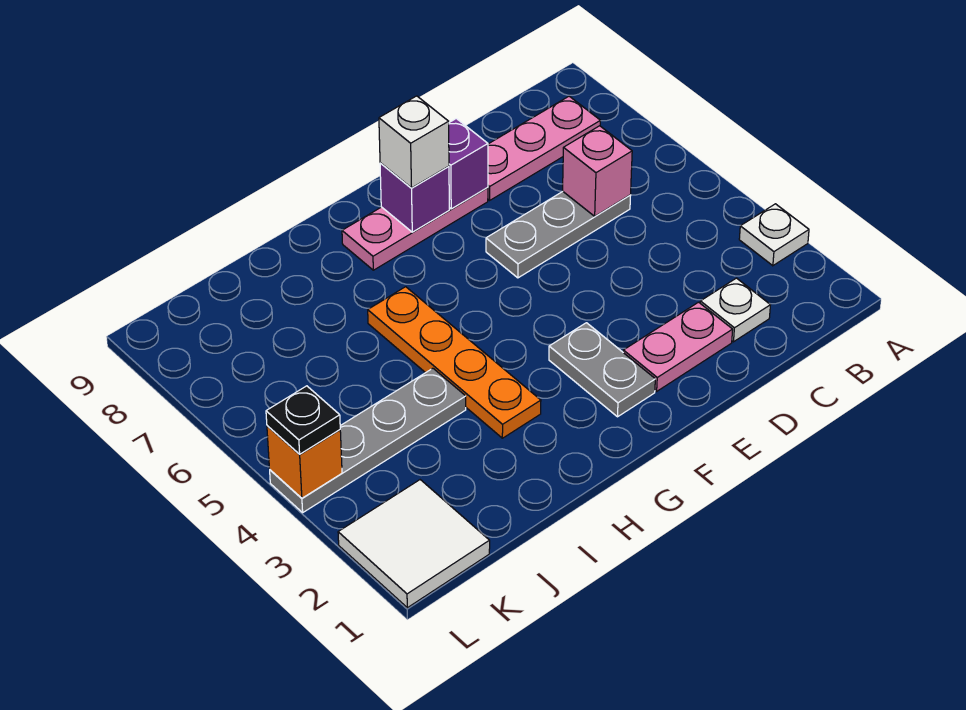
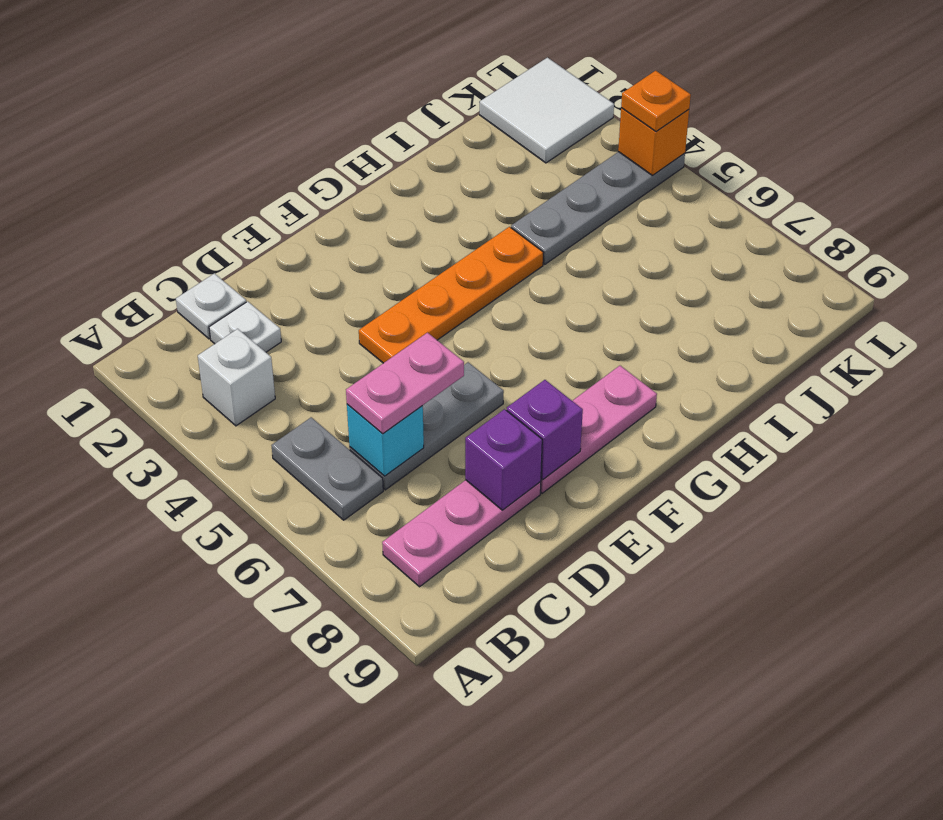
white plate A3 level 1 -> white plate C1 level 1
pink brick C6 level 2 -> cyan brick C6 level 2
pink plate D2:E2 level 1 -> pink plate C6:D6 level 3
grey plate F2:F3 level 1 -> grey plate B5:B6 level 1
purple brick F8 level 2 -> purple brick D8 level 2
white brick F8 level 3 -> white brick B3 level 1
orange plate H3:H6 level 1 -> orange plate E4:H4 level 1
black plate L4 level 3 -> orange plate L4 level 3

